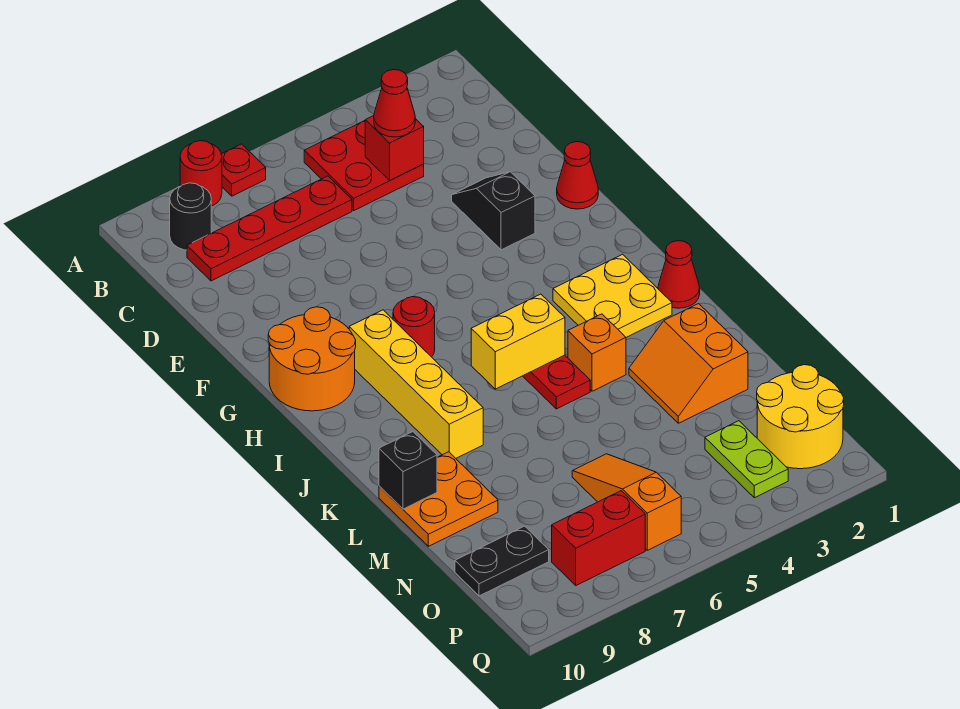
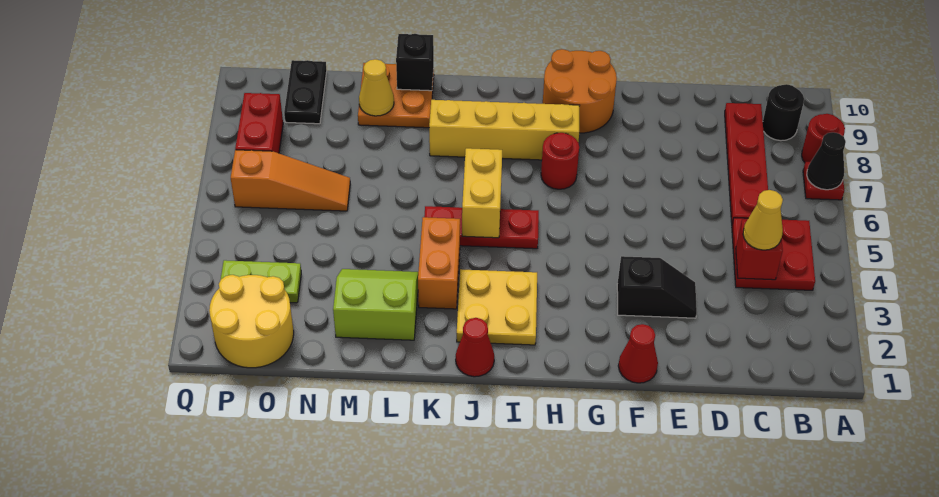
none -> black cone A7 level 2
red cone C4 level 3 -> yellow cone C4 level 3
orange brick K4 level 1 -> orange brick K3:K4 level 1
orange slope L2:M3 level 1 top 2 -> lime slope L2:M3 level 1 top 2
none -> yellow cone M9 level 2

